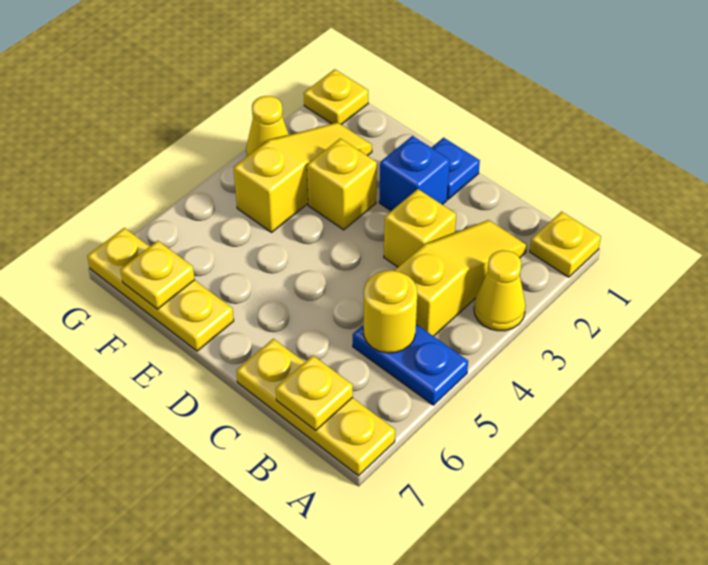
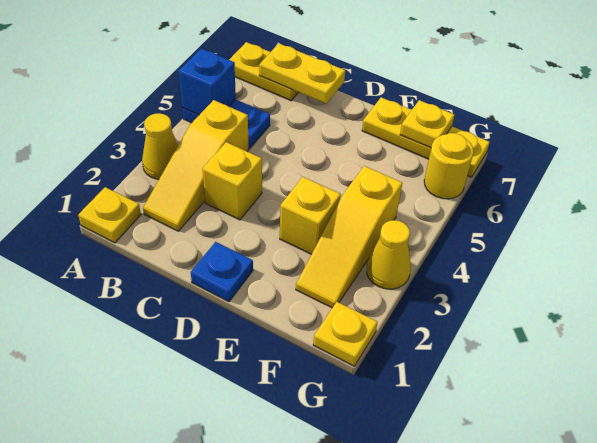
yellow plate A7:C7 level 1 -> yellow plate A7:B7 level 1
yellow round brick B5 level 2 -> yellow round brick G6 level 1
yellow plate B7 level 2 -> yellow plate B7:C7 level 2
blue brick D2 level 1 -> blue brick A5 level 2

